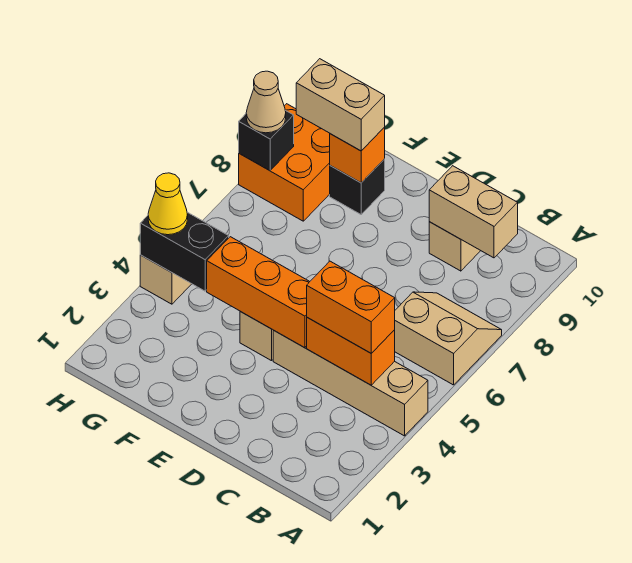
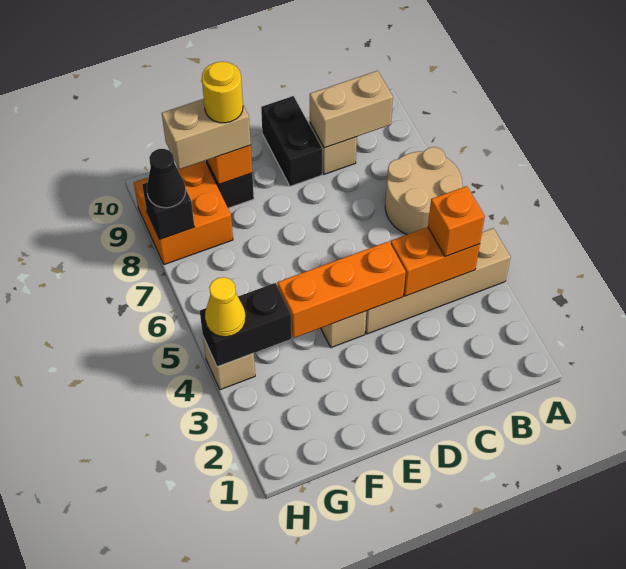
tan slope A6:B7 level 1 top 6 -> tan round brick A6:B7 level 1
orange brick B4:C4 level 3 -> orange brick B4 level 3
none -> black brick D9:D10 level 1
none -> yellow round brick F9 level 4
tan cone H8 level 3 -> black cone H8 level 3

